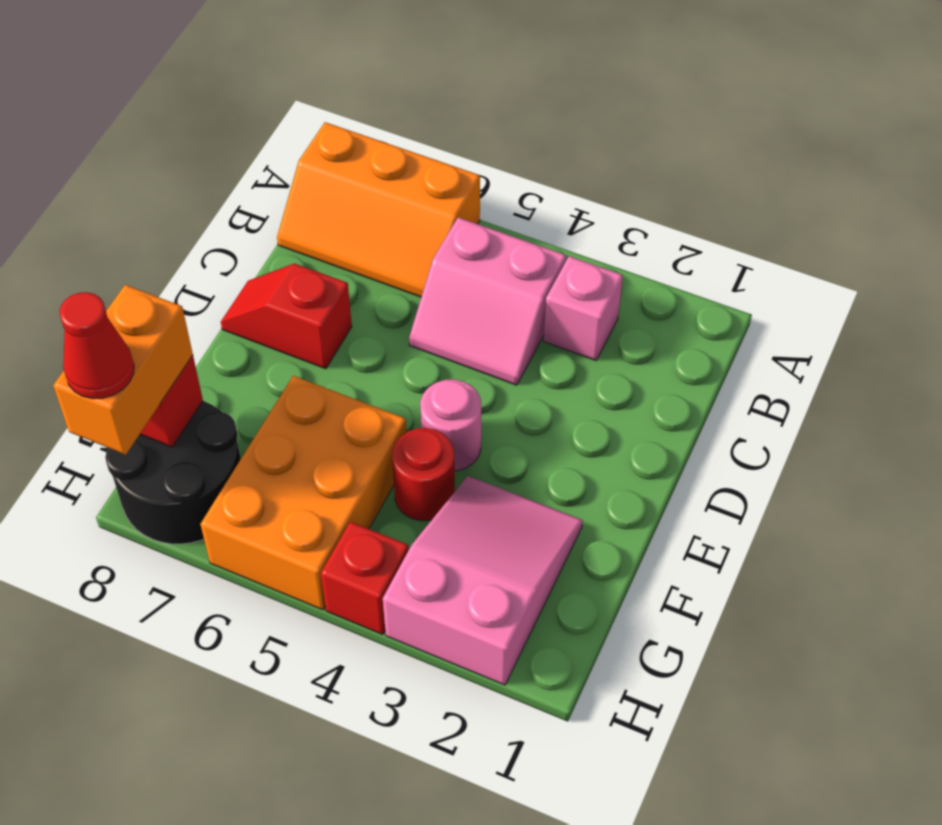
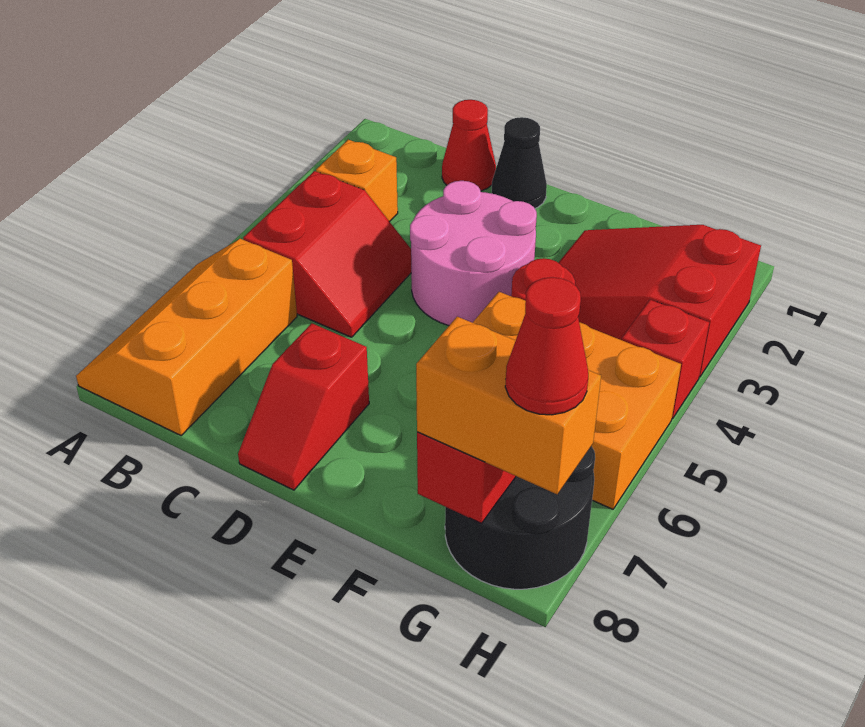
orange slope A6:B8 level 1 top A -> orange slope A6:B8 level 1 top B
pink brick B3 level 1 -> orange brick B3 level 1
pink slope B4:C5 level 1 top B -> red slope B4:C5 level 1 top B
none -> red cone C1 level 1
none -> black cone D1 level 1
pink round brick E4 level 1 -> pink round brick D3:E4 level 1
pink slope F2:H3 level 1 top H -> red slope F2:H3 level 1 top H

